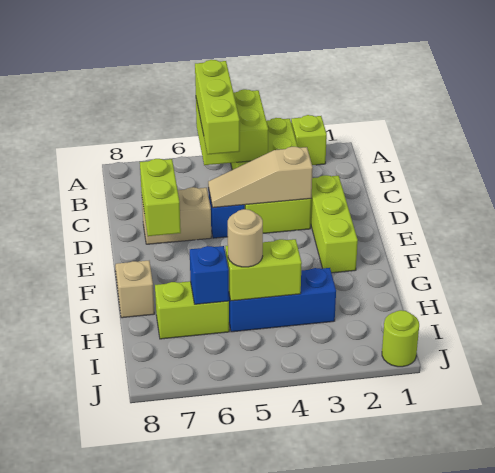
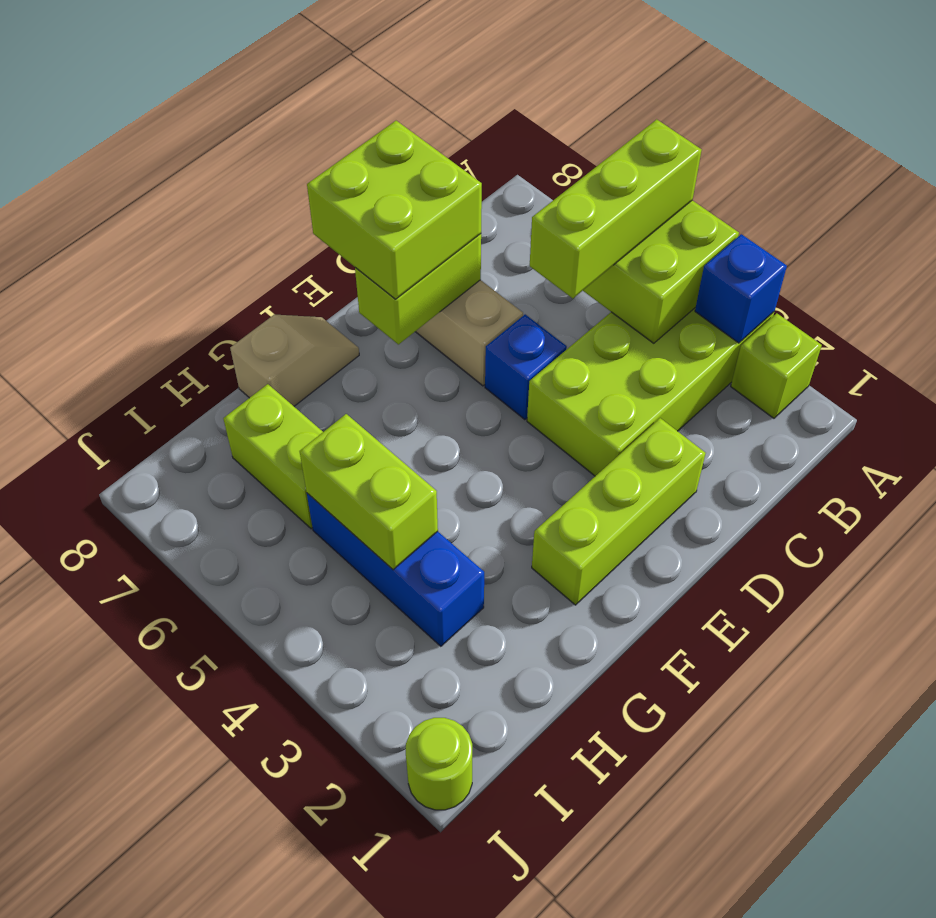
tan slope D3:D5 level 2 top 3 -> none
none -> lime brick D7:E8 level 3
tan round brick H5 level 3 -> none
blue brick H6 level 2 -> blue brick A3 level 2

